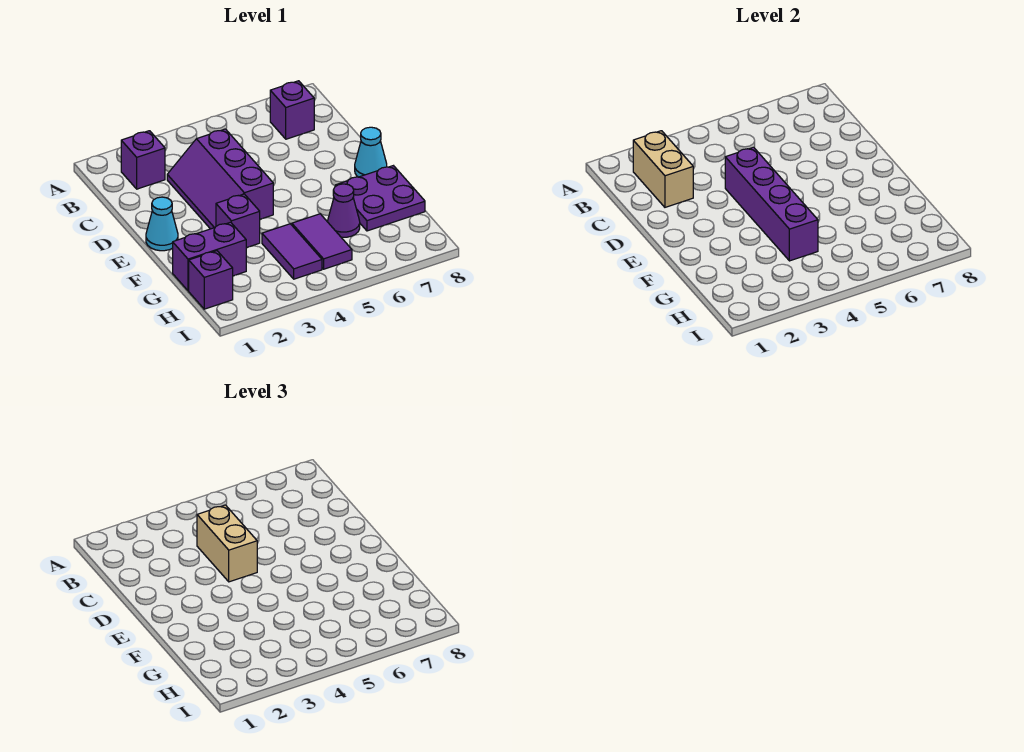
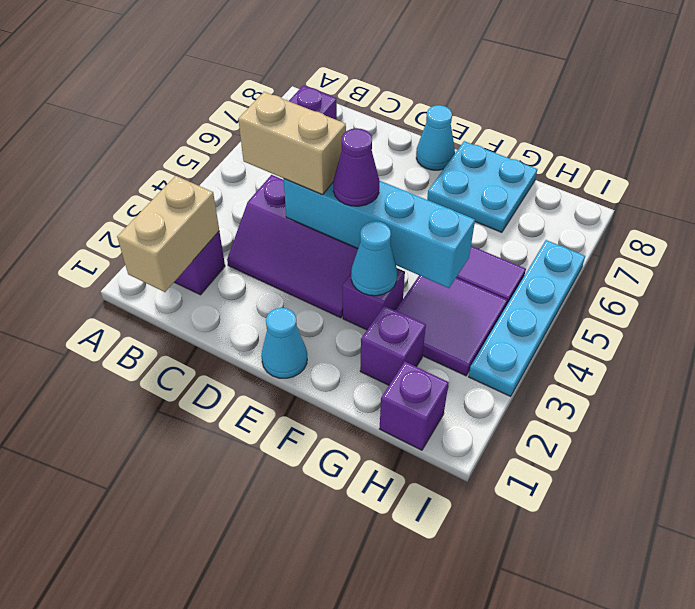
tan brick B2:C2 level 2 -> tan brick B1:B2 level 2
purple brick D4:G4 level 2 -> cyan brick D4:G4 level 2
none -> cyan cone F3 level 2
purple plate F7:G8 level 1 -> cyan plate F7:G8 level 1
purple brick G1:G2 level 1 -> purple brick G2 level 1
purple tile G4:H4 level 1 -> purple tile G3:H4 level 1
purple cone G6 level 1 -> purple cone E4 level 3
none -> cyan plate I3:I6 level 1

